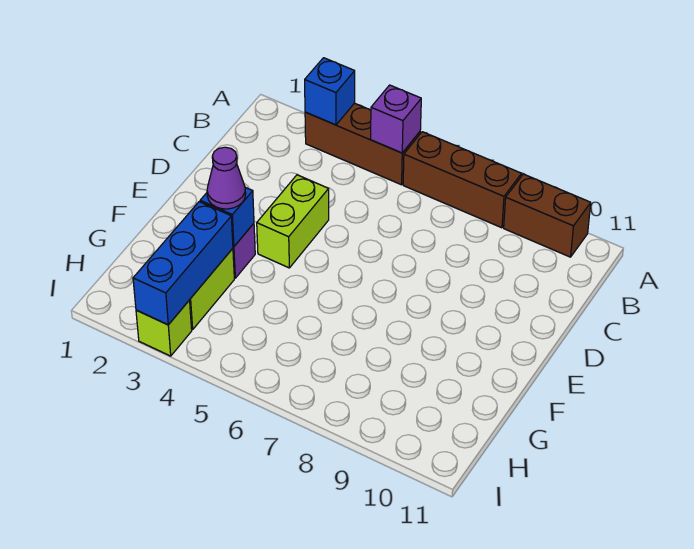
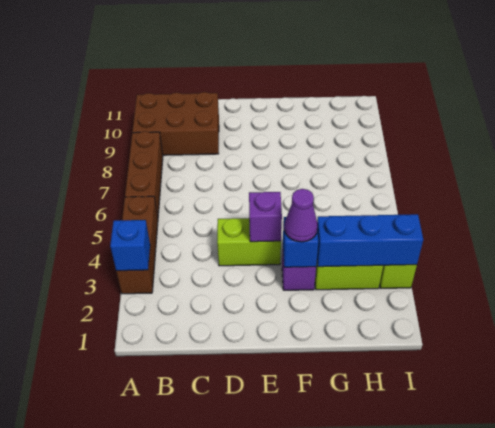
purple brick A5 level 2 -> purple brick E4 level 2
brown brick A9:A10 level 1 -> brown brick A9:C10 level 1

